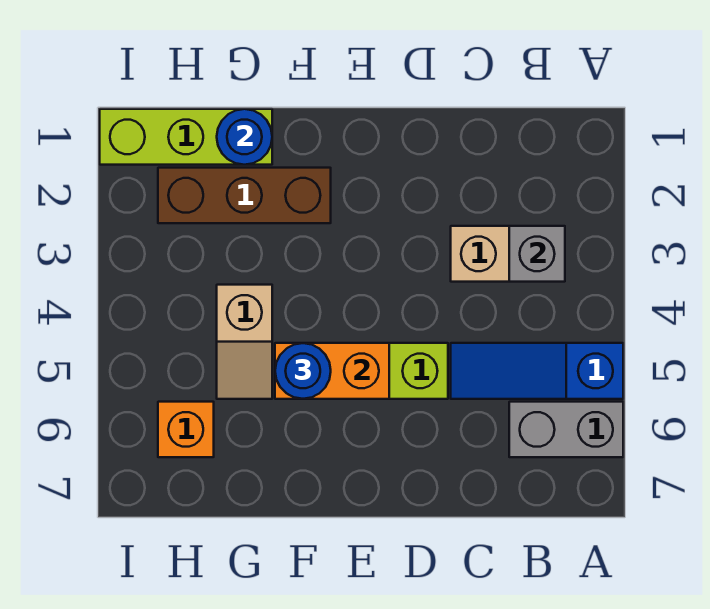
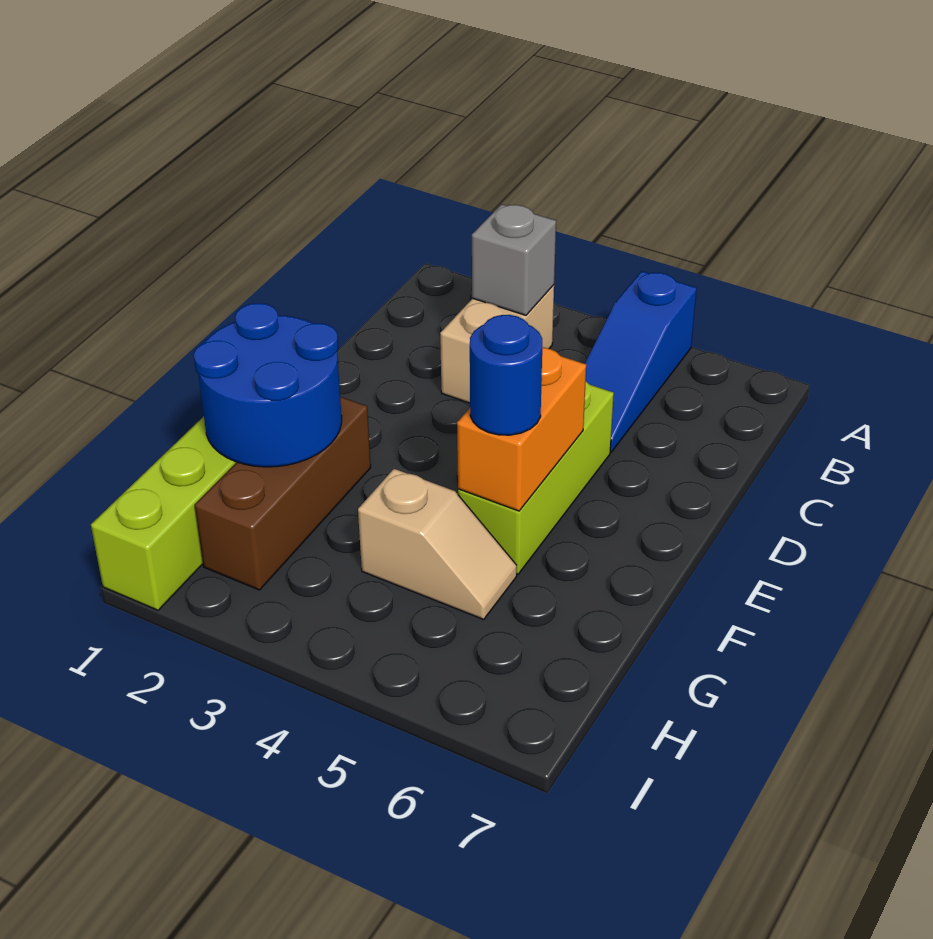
grey brick A6:B6 level 1 -> none
blue round brick G1 level 2 -> blue round brick F1:G2 level 2
orange brick H6 level 1 -> none

